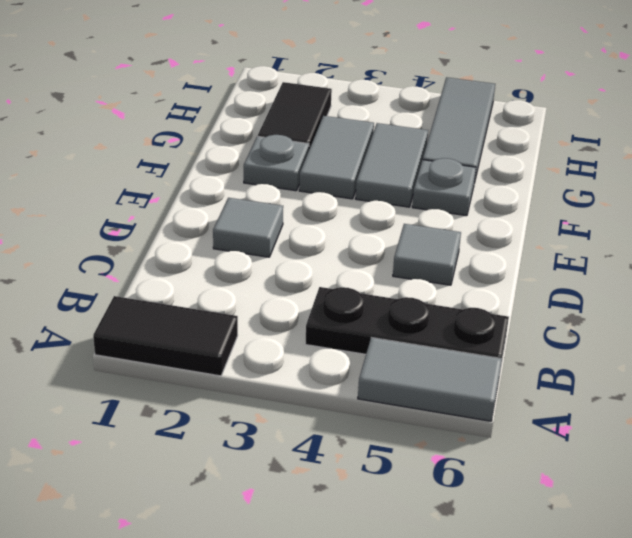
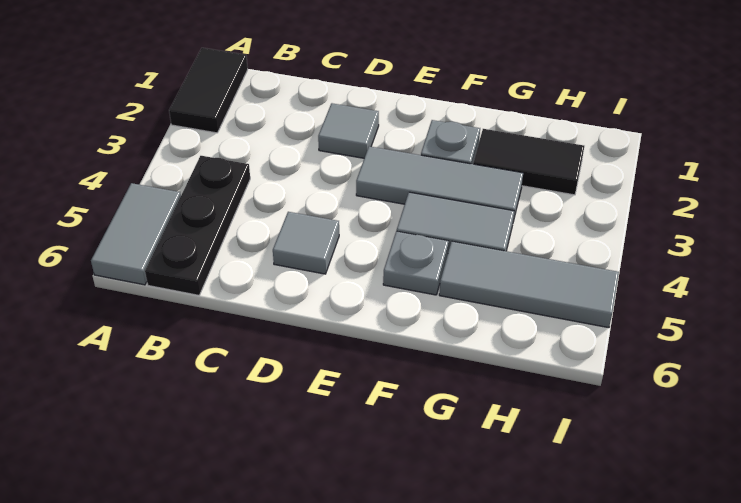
grey tile F3:G3 level 1 -> grey tile E3:G3 level 1

